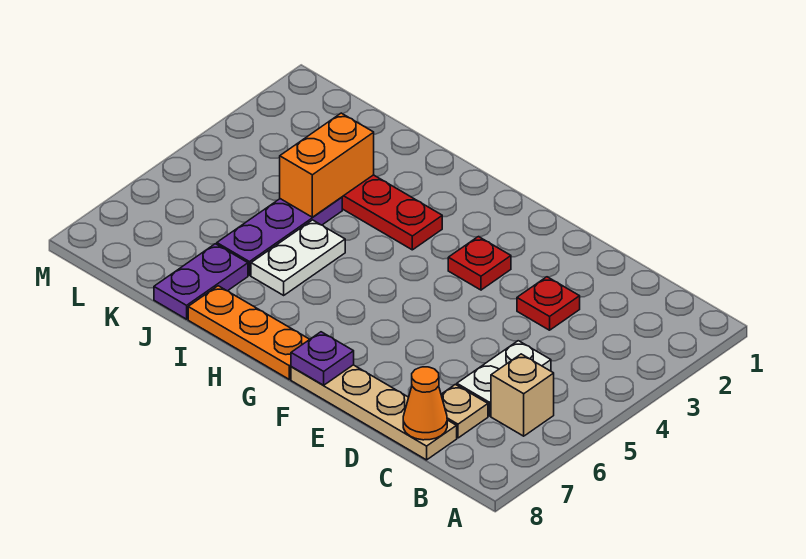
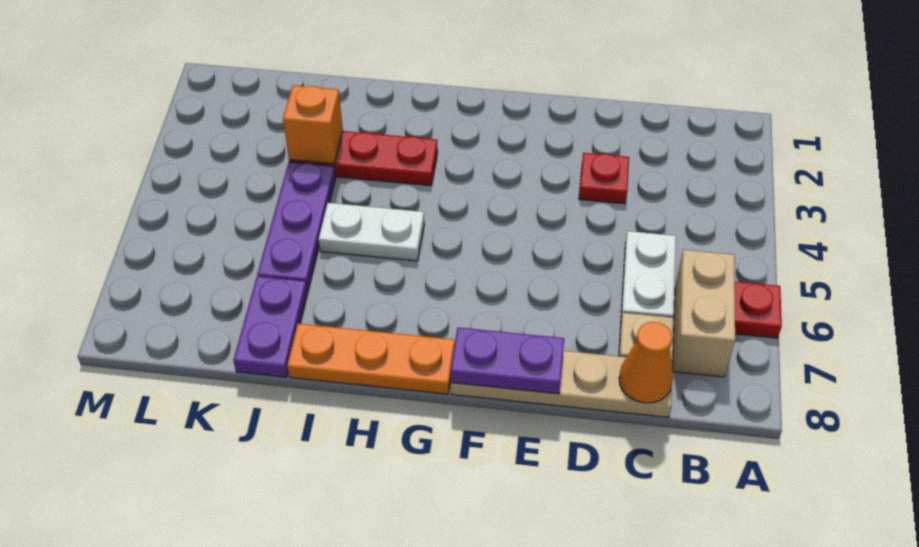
tan brick B6 level 1 -> tan brick B6:B7 level 1
red plate F3 level 1 -> red plate A6 level 1
purple plate F8 level 2 -> purple plate E8:F8 level 2
white plate I5:I6 level 1 -> white plate H5:I5 level 1
orange brick J3:J4 level 2 -> orange brick J3 level 2

